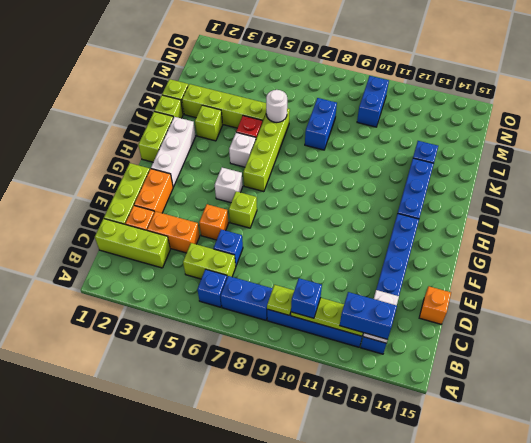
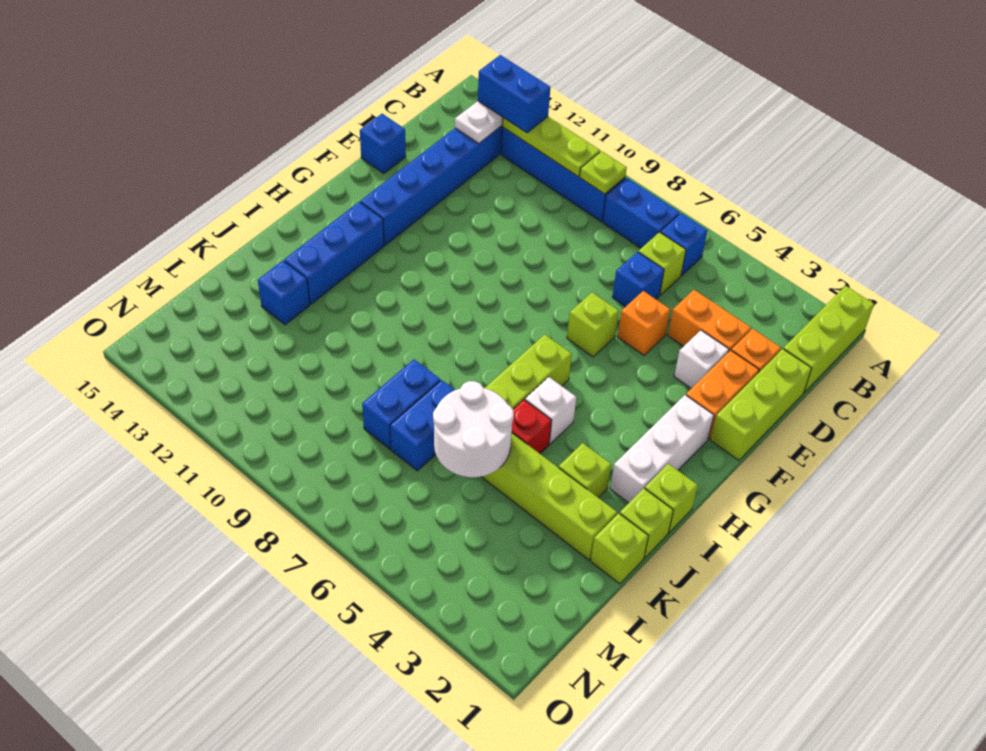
blue brick B10 level 3 -> blue brick E15 level 1
lime brick C1:C3 level 1 -> lime brick A1:C1 level 1
lime brick C5:C6 level 1 -> lime brick C6 level 1
orange brick D15 level 1 -> none
white brick G5 level 1 -> white brick E3 level 1
lime brick H1:I1 level 1 -> lime brick I1 level 1
white round brick K6 level 2 -> white round brick K5:L6 level 2
blue brick M10:N10 level 1 -> blue brick K7:L7 level 1

